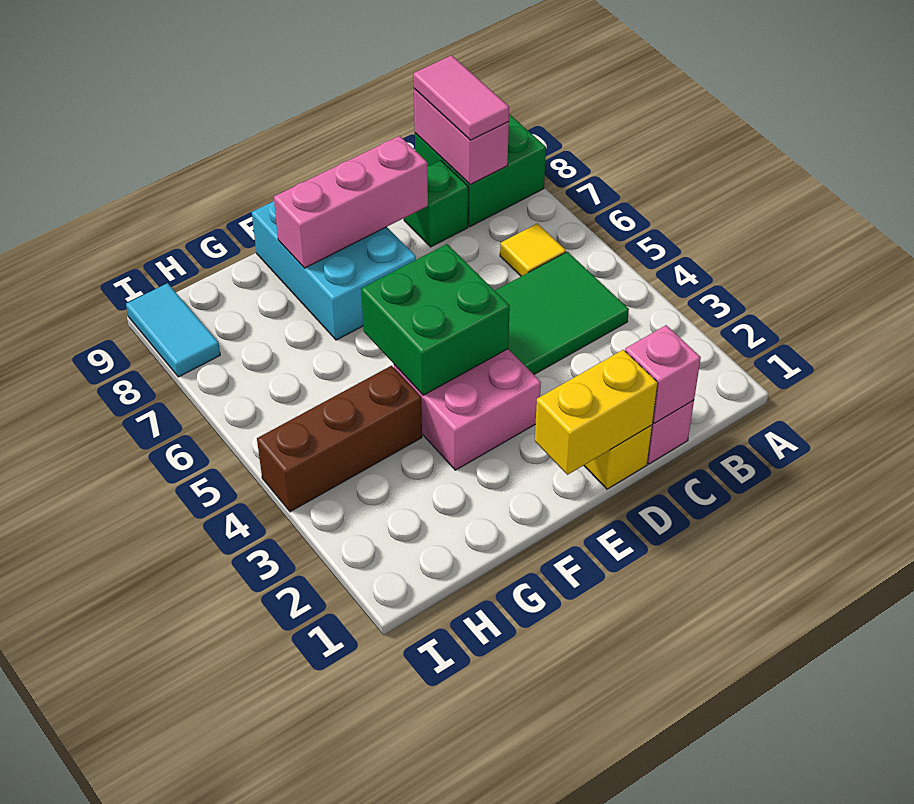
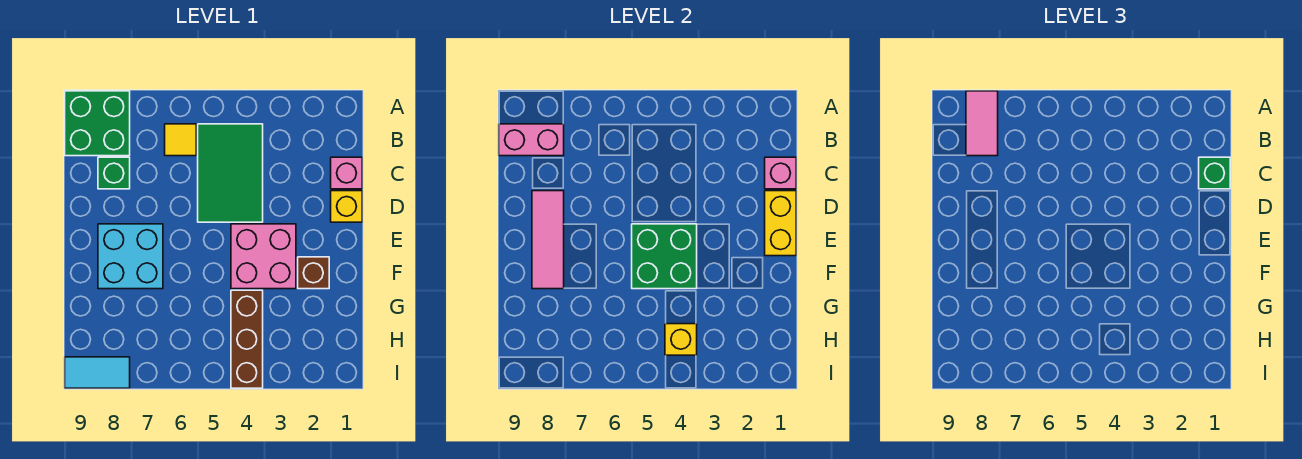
pink tile B8:B9 level 3 -> pink tile A8:B8 level 3
none -> green brick C1 level 3
pink brick D8:F8 level 2 -> pink tile D8:F8 level 2
cyan brick E7:F9 level 1 -> cyan brick E7:F8 level 1
none -> brown brick F2 level 1
none -> yellow brick H4 level 2

